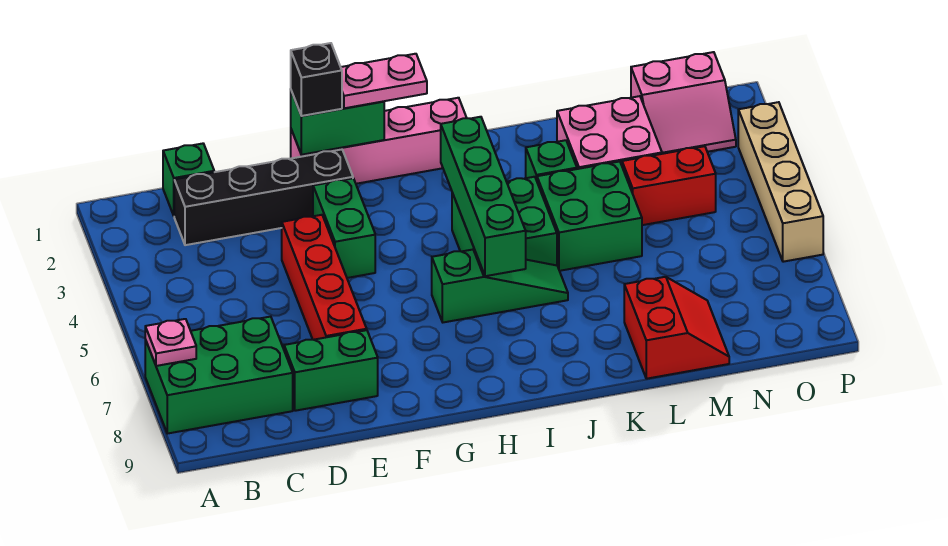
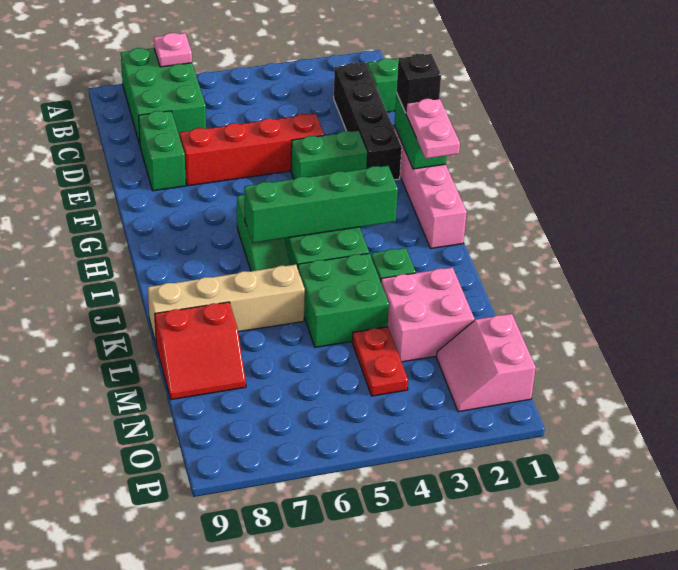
red brick M4:N4 level 1 -> red plate M4:N4 level 1
tan brick P3:P6 level 1 -> tan brick K6:K9 level 1

